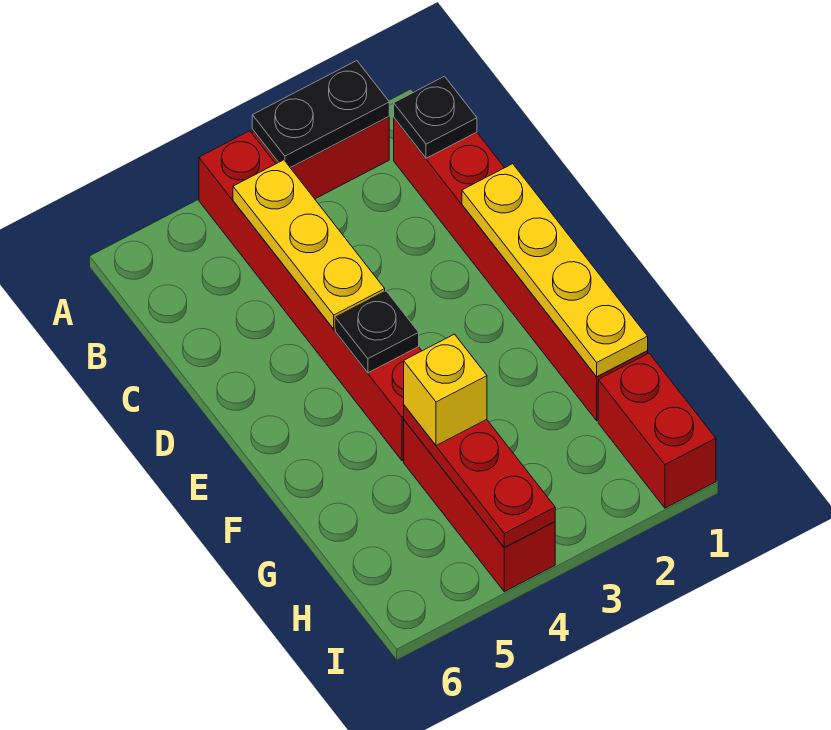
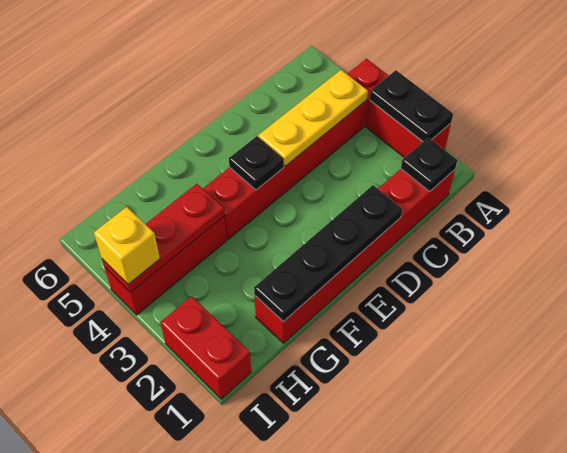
yellow plate D1:G1 level 2 -> black plate D1:G1 level 2
yellow brick G4 level 3 -> yellow brick I4 level 3
red brick H1:I1 level 1 -> red brick I1:I2 level 1

